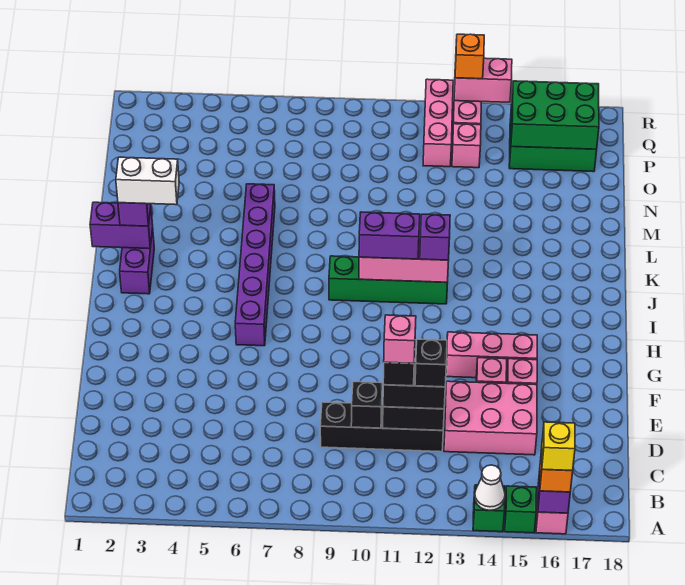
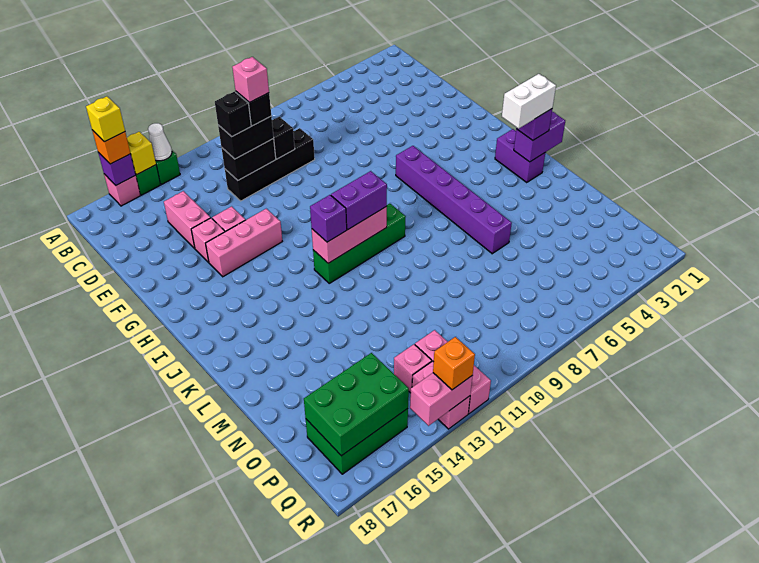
none -> yellow brick A15 level 2
pink brick D13:E15 level 1 -> pink brick D15:E15 level 1

